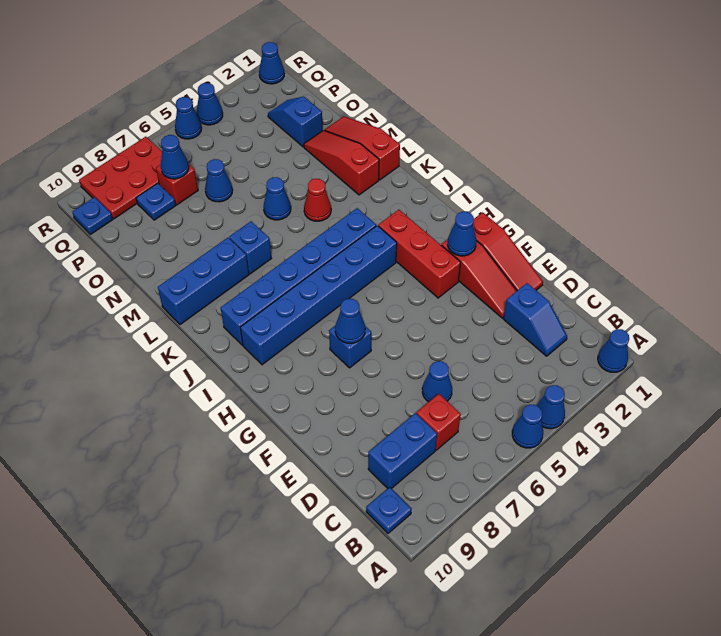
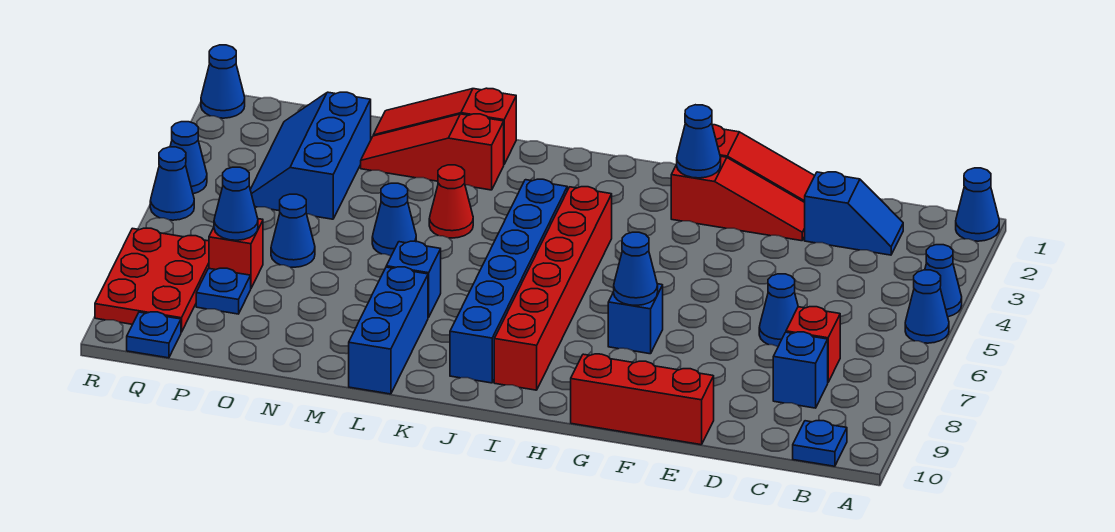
blue brick C8:C9 level 1 -> blue brick C8 level 1
red brick G3:I3 level 1 -> red brick E10:G10 level 1
blue brick I4:I9 level 1 -> red brick I4:I9 level 1
blue slope O2:P2 level 1 top O -> blue slope O2:P4 level 1 top O

